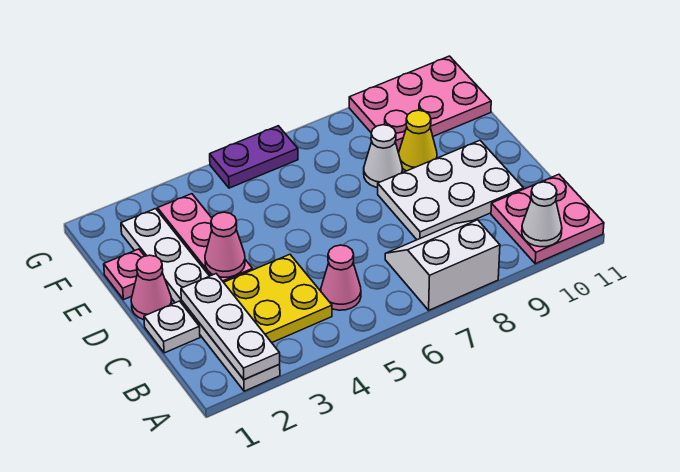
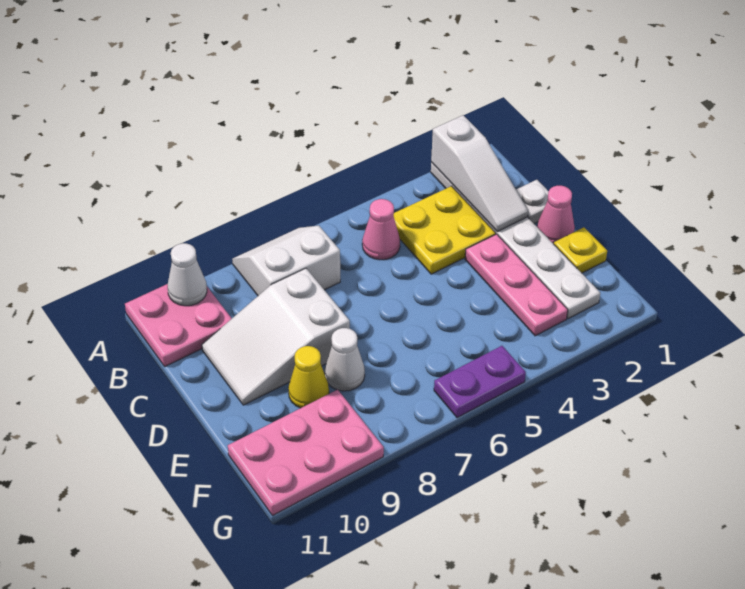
white plate A2:C2 level 2 -> white slope A2:C2 level 2 top A
white slope A7:B8 level 1 top A -> white slope A7:B8 level 1 top B
white plate C8:D10 level 1 -> white slope C8:D10 level 1 top 8
pink cone D3 level 2 -> none
pink plate E1 level 1 -> yellow plate E1 level 1

